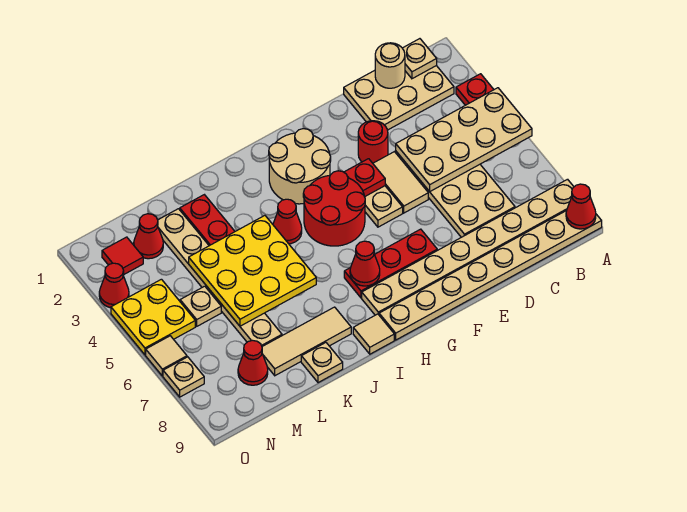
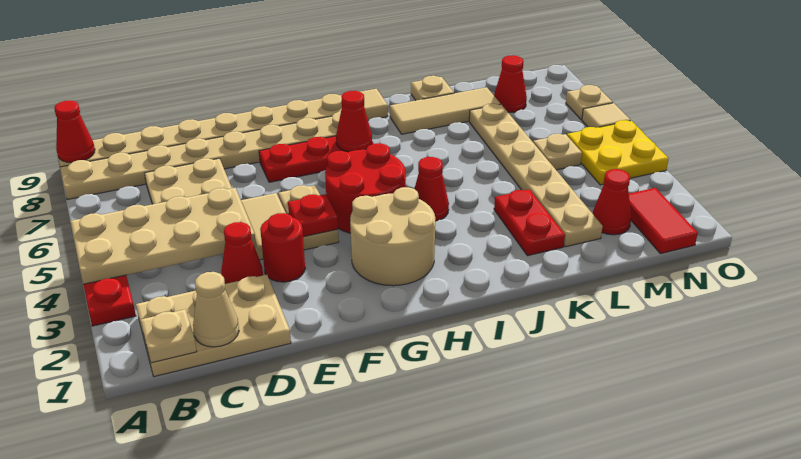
tan round brick C1 level 2 -> tan cone C1 level 2
yellow plate J4:L6 level 2 -> none
red tile N2 level 1 -> red tile N1:N2 level 1
red cone O3 level 1 -> red cone D3 level 1

